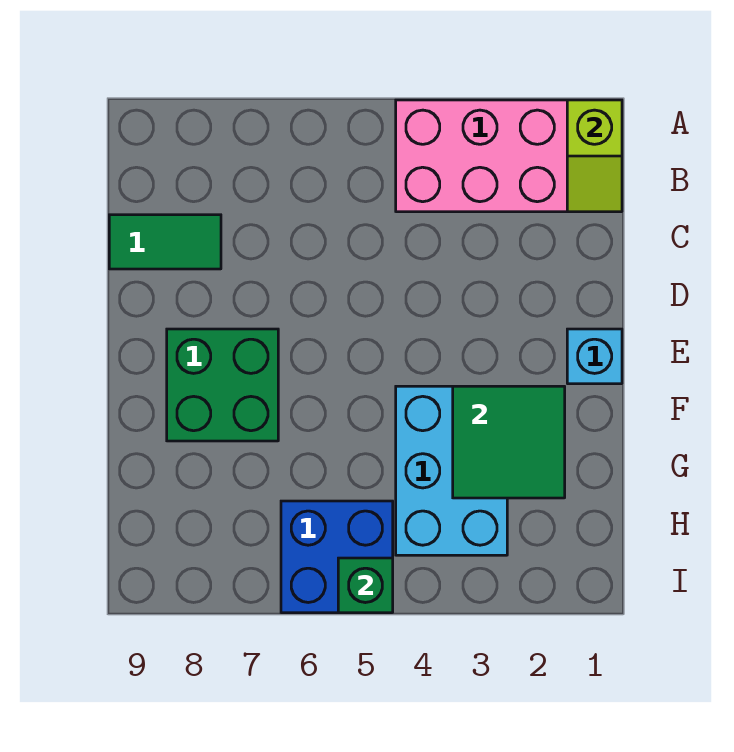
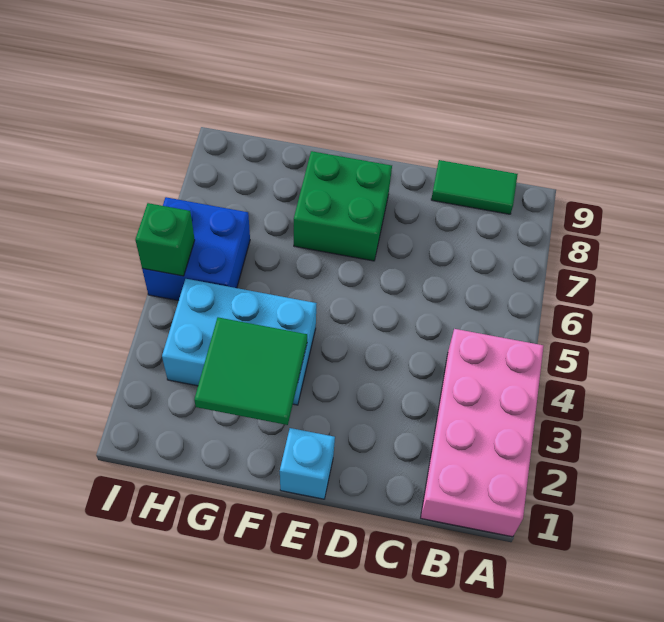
lime slope A1:B1 level 2 top A -> none
green tile C8:C9 level 1 -> green tile B9:C9 level 1

